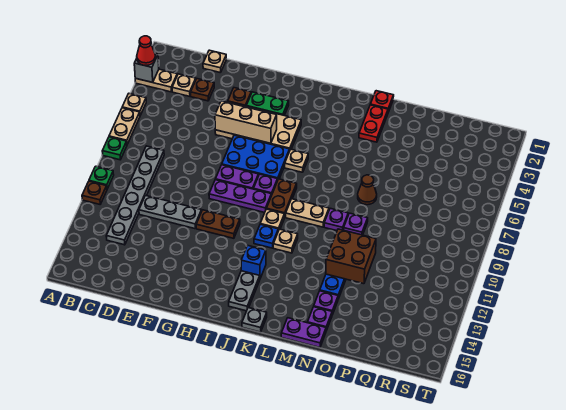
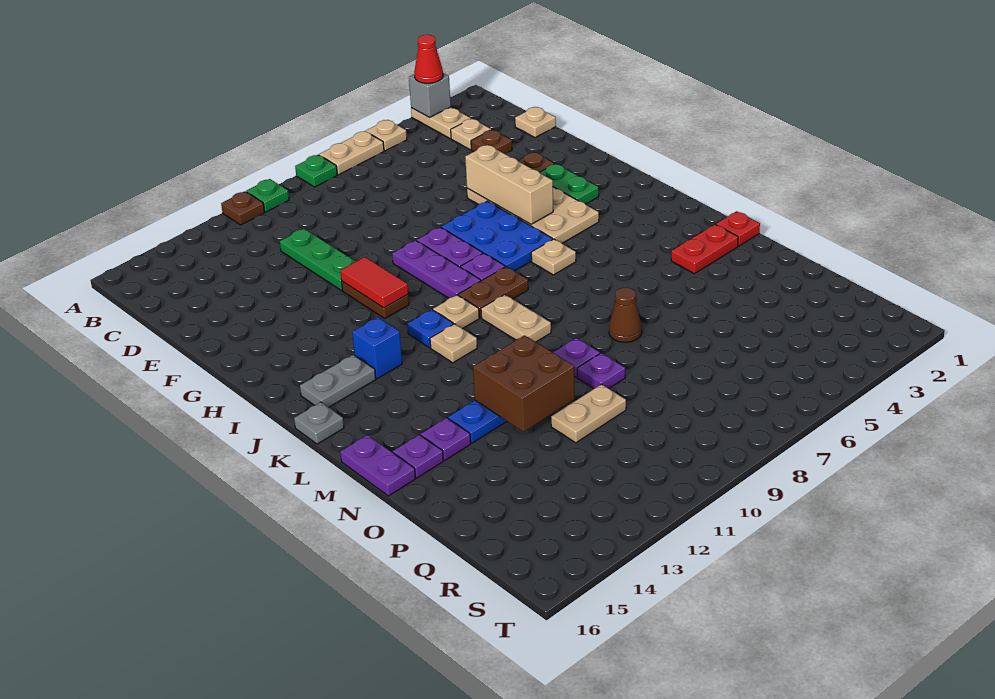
grey plate C8:C13 level 1 -> none
grey plate D11:F11 level 1 -> green plate D11:F11 level 1
none -> red tile G11:H11 level 2
purple plate M9 level 1 -> purple plate O9 level 1
none -> tan plate P10:P11 level 1

